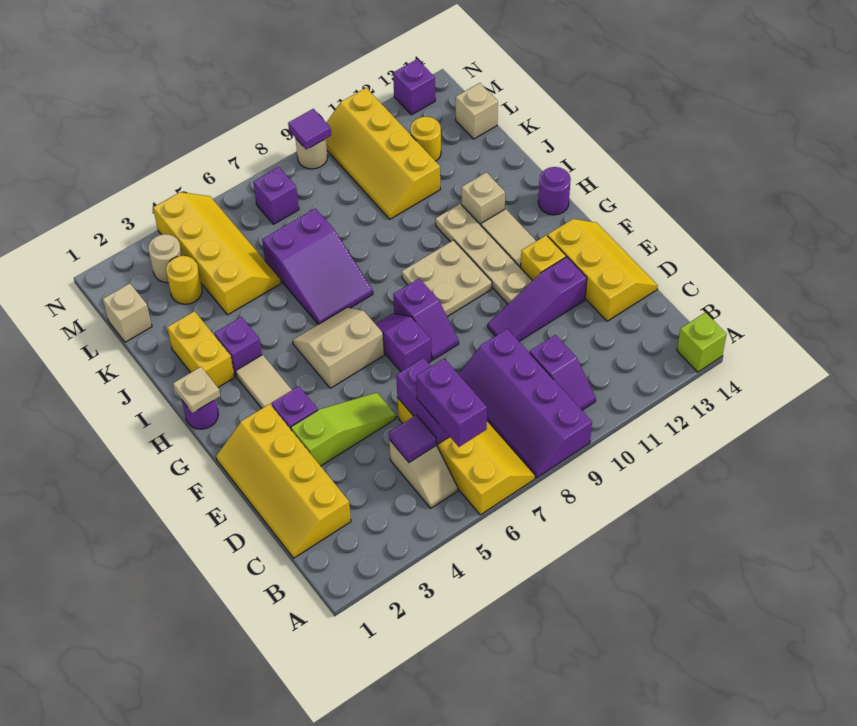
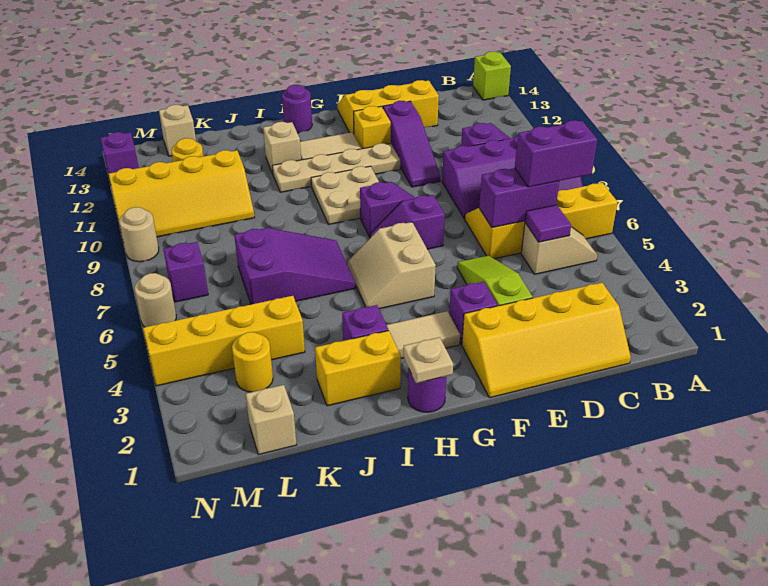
tan round brick M3 level 1 -> tan round brick N6 level 1
purple tile N9 level 2 -> none

